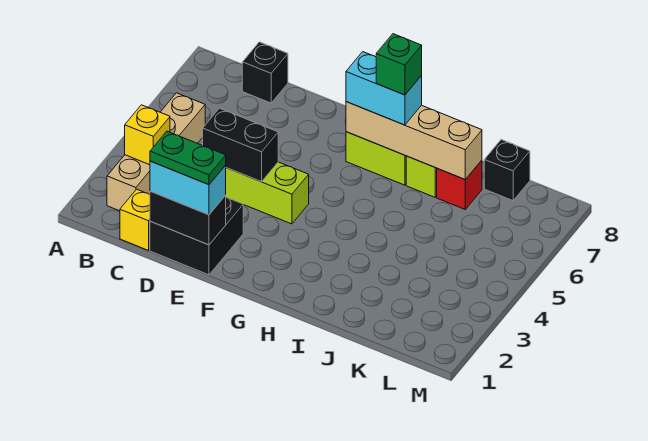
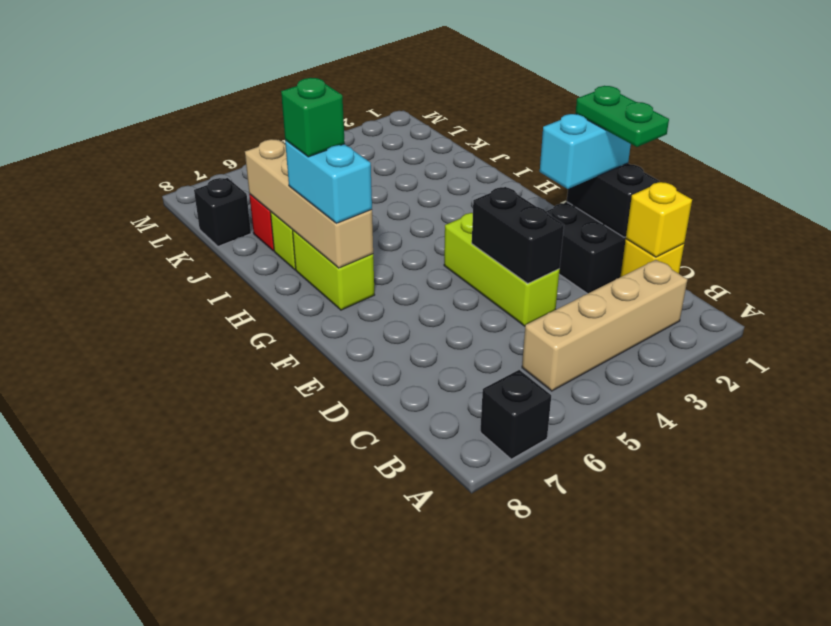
yellow brick B3 level 2 -> yellow brick C1 level 2
black brick C8 level 1 -> black brick A7 level 1
cyan brick D1:E1 level 3 -> cyan brick E1:E2 level 3

